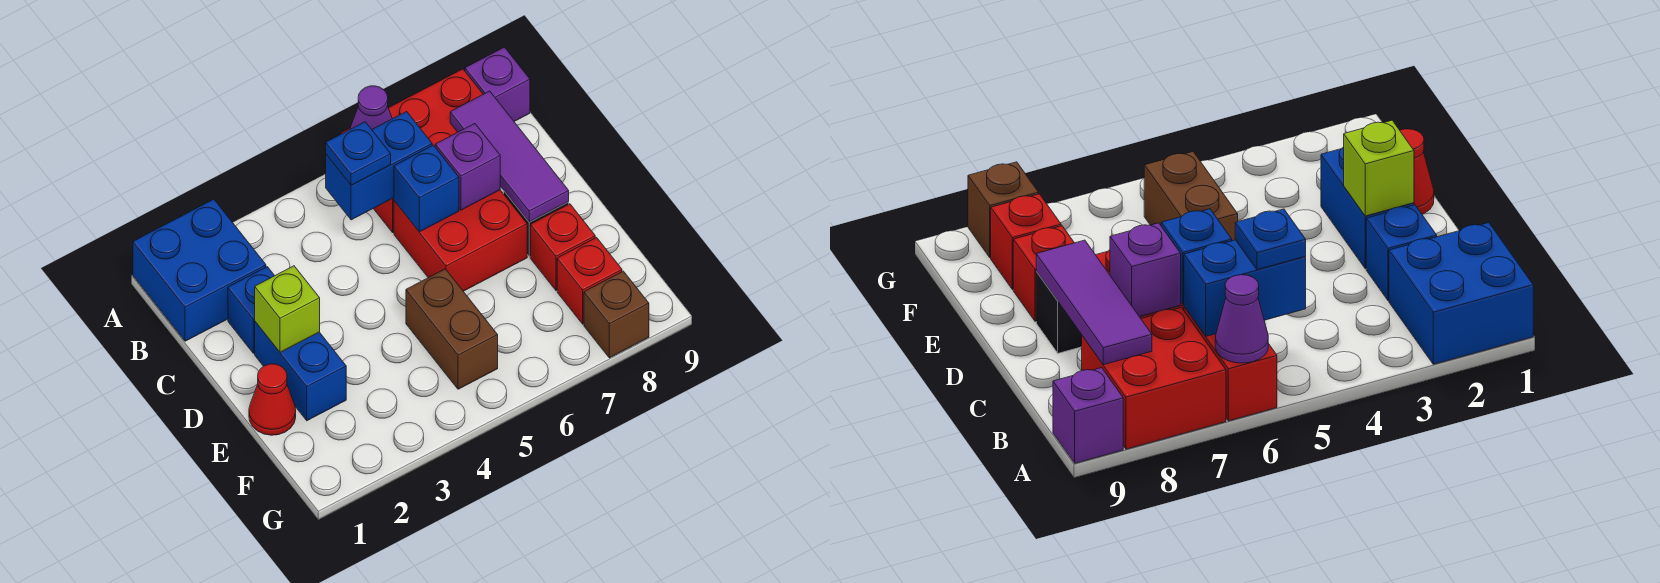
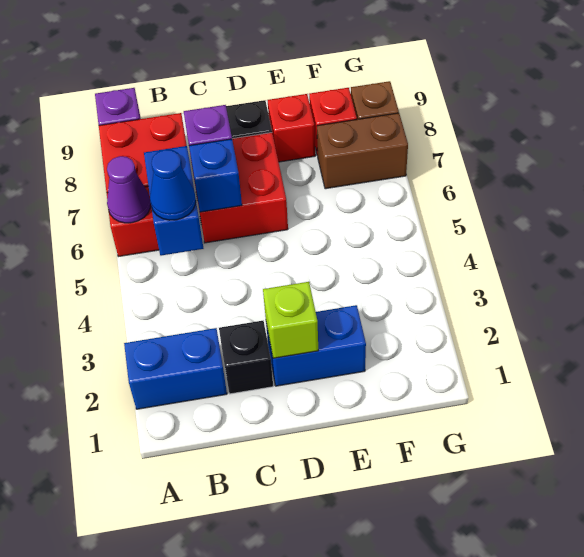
blue brick A1:B2 level 1 -> blue brick A2:B2 level 1
blue plate B5 level 3 -> blue cone B5 level 3
purple tile B8:D8 level 2 -> none
blue brick C2 level 1 -> black brick C2 level 1
red cone E1 level 1 -> none
brown brick E5:F5 level 1 -> brown brick F7:G7 level 1

